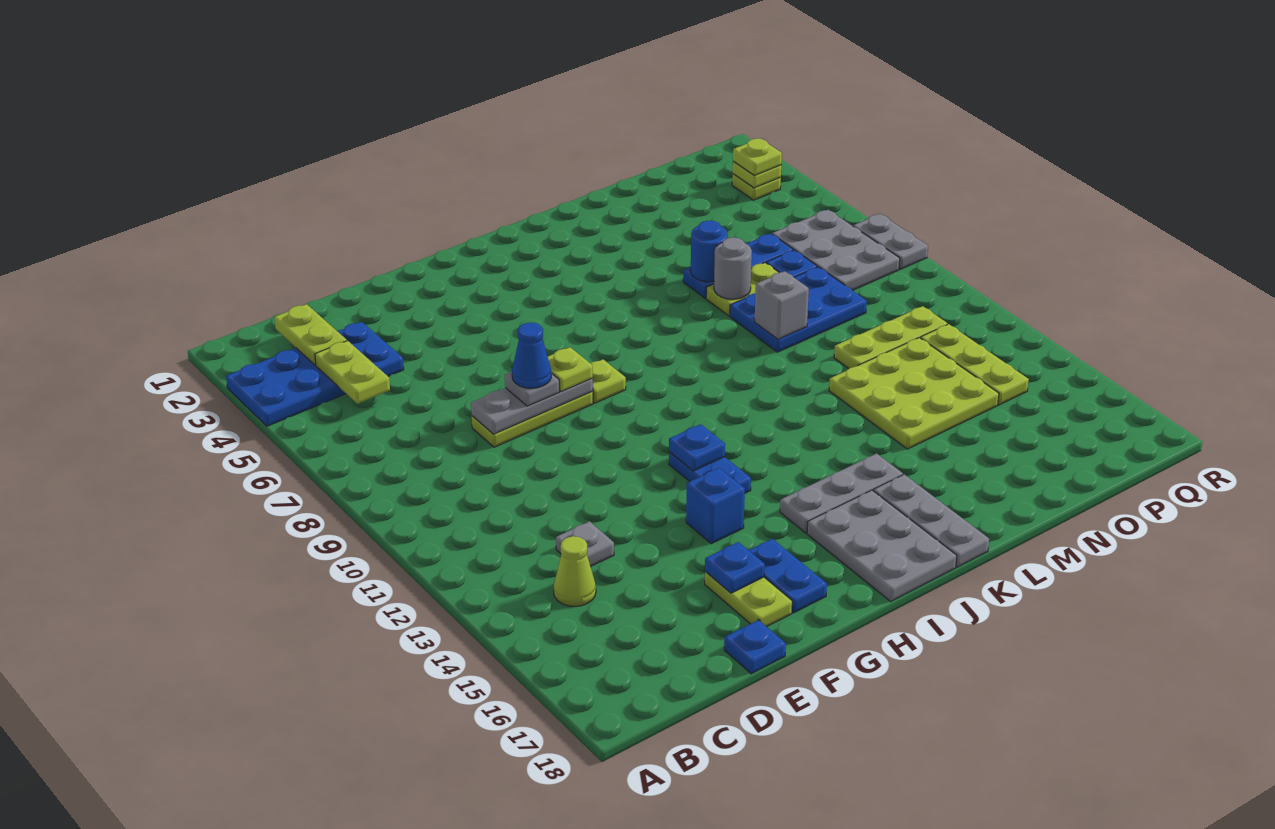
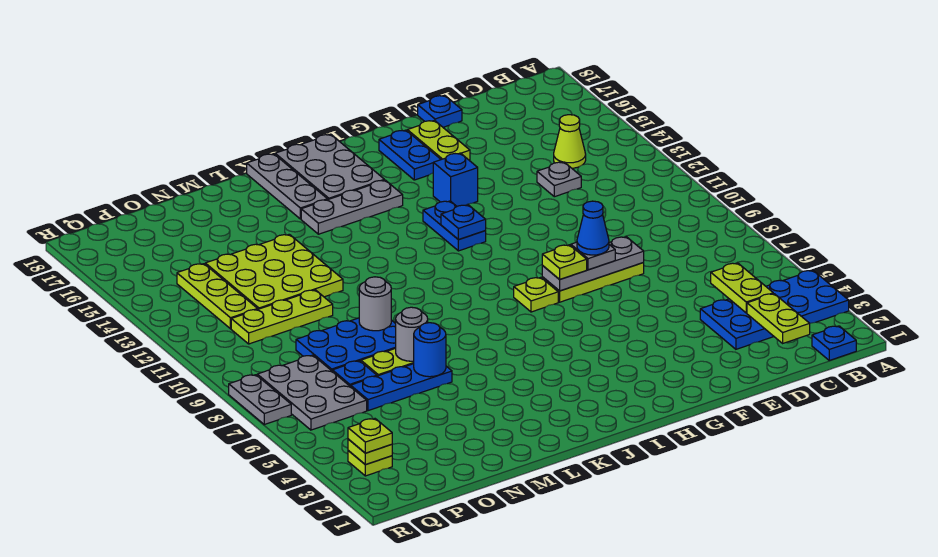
blue plate F16 level 2 -> blue plate B1 level 1
grey brick M9 level 2 -> grey round brick M9 level 2

